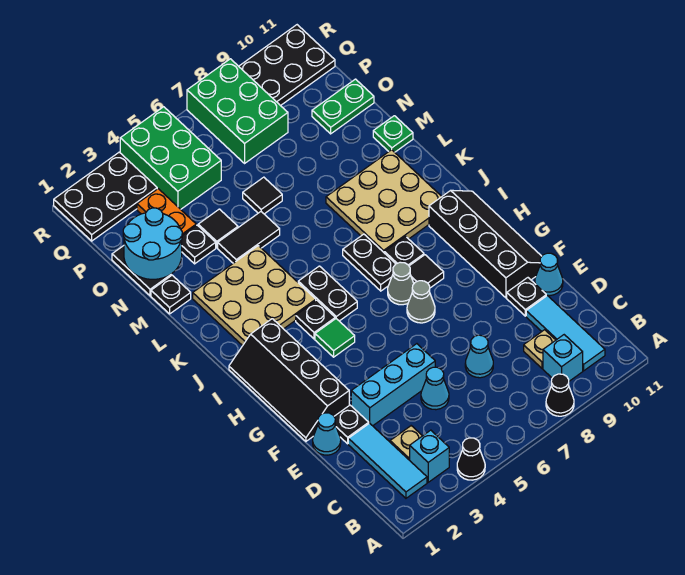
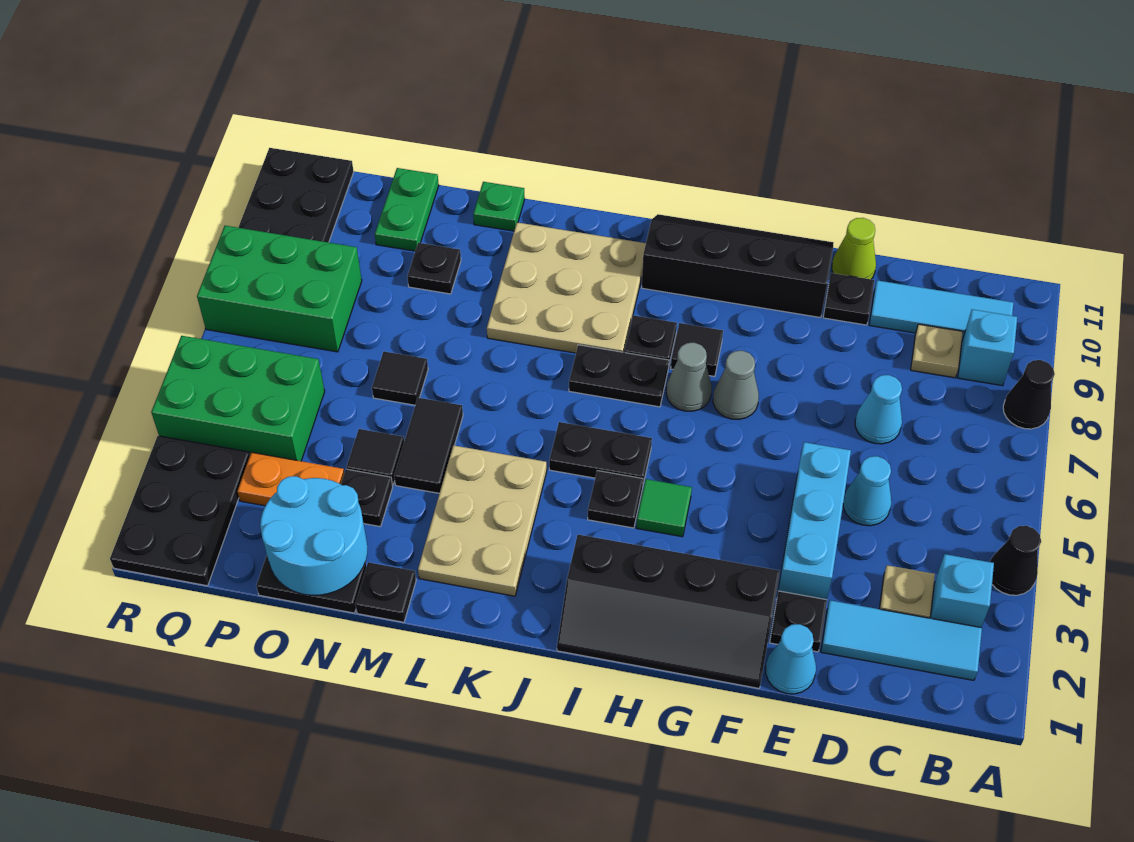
cyan cone E11 level 1 -> lime cone E11 level 1
tan plate J2:L4 level 1 -> tan plate K2:L4 level 1
none -> black plate N9 level 1

